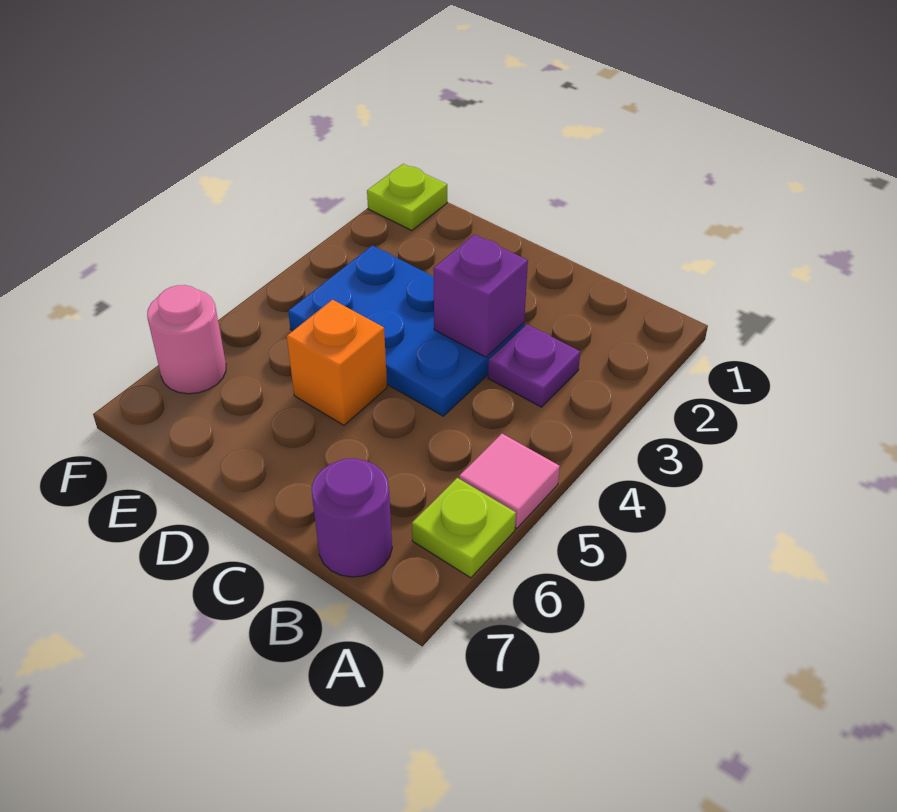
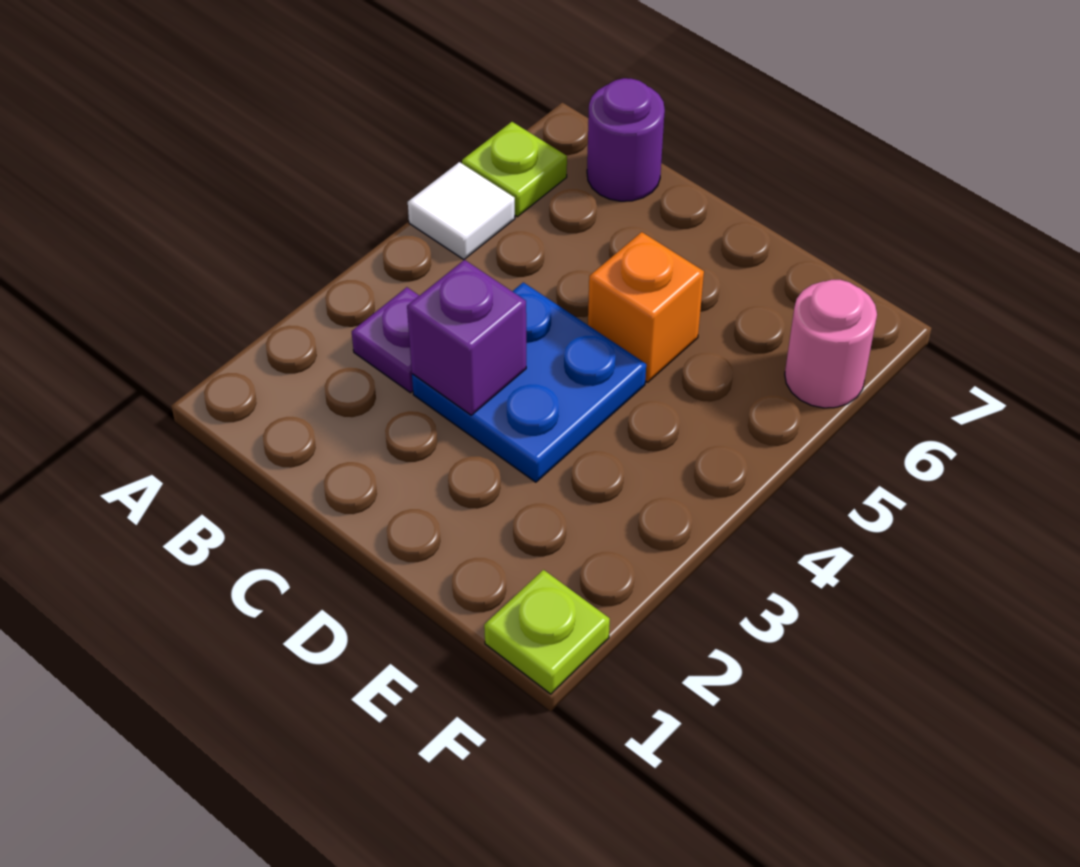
pink tile A5 level 1 -> white tile A5 level 1
blue plate C3:E4 level 1 -> blue plate C3:D4 level 1

